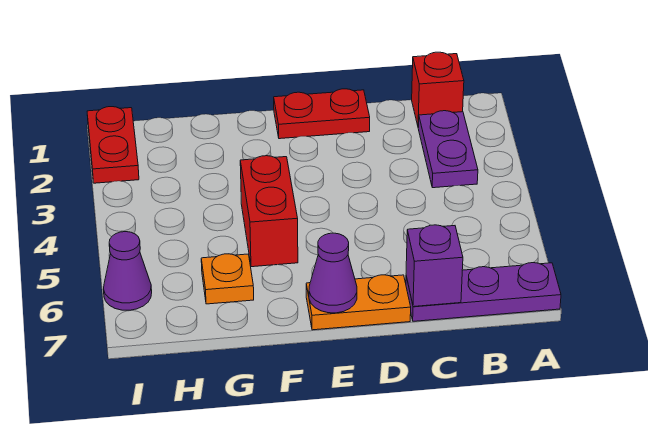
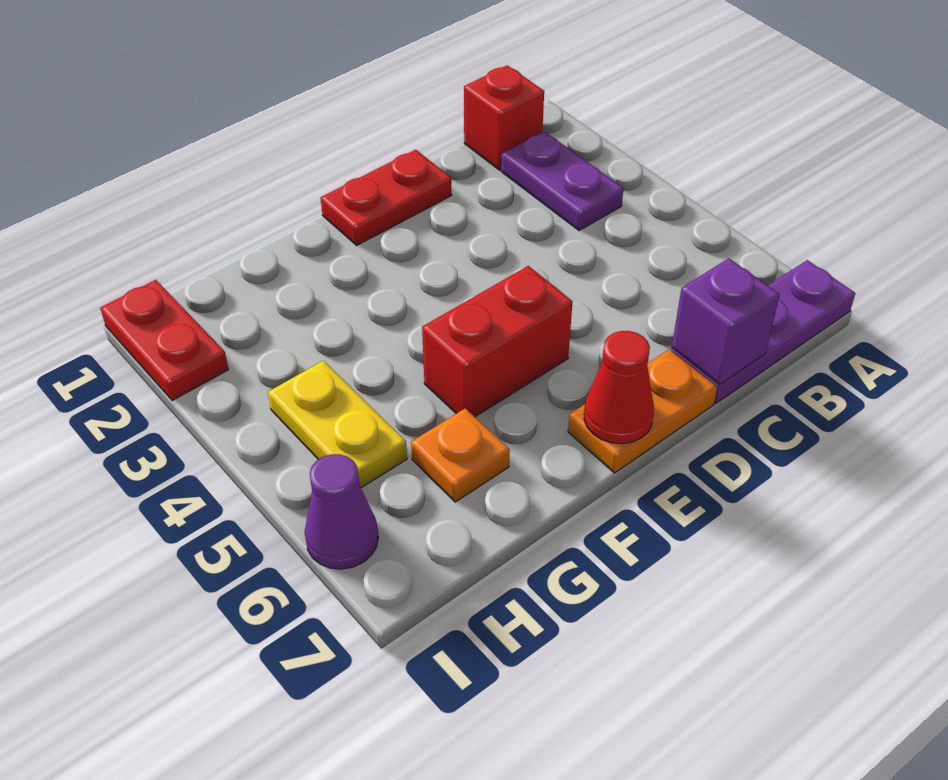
purple cone E7 level 2 -> red cone E7 level 2
red brick F4:F5 level 1 -> red brick E5:F5 level 1
none -> yellow plate H4:H5 level 1

